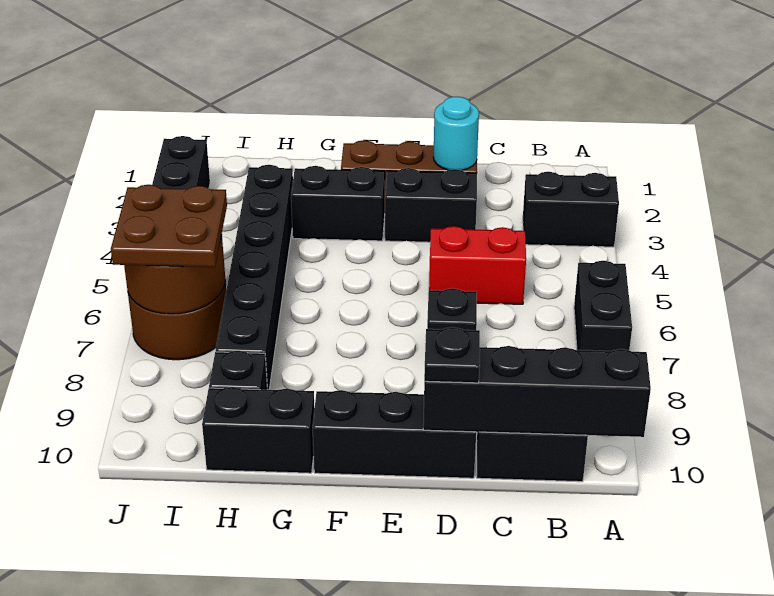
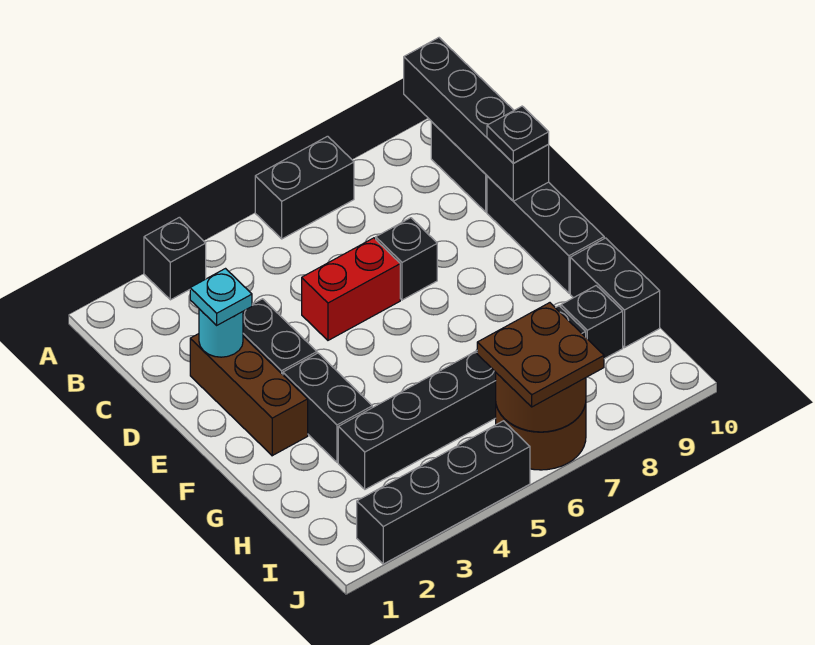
black brick A3:B3 level 1 -> black brick A3 level 1
red brick C5:D5 level 1 -> red brick D5:D6 level 1
none -> cyan plate D2 level 3

